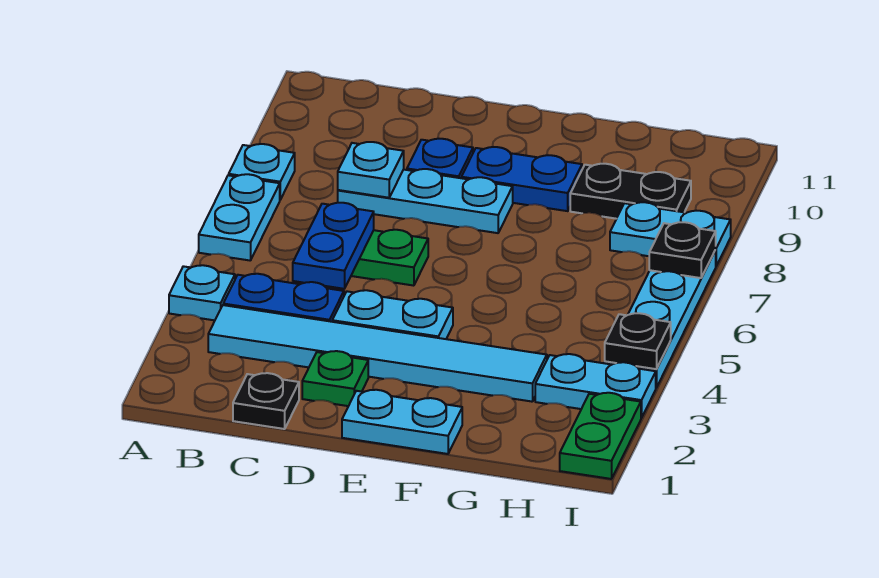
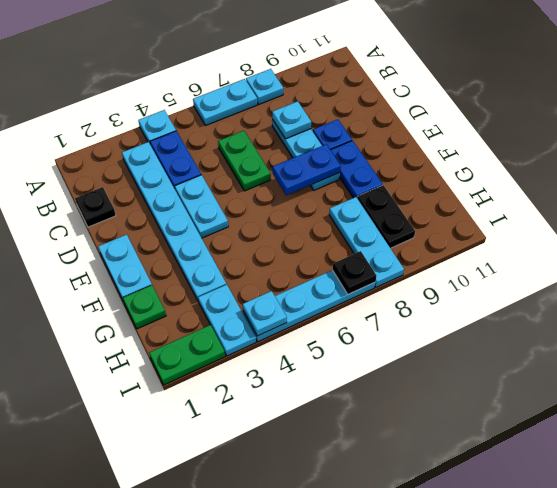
cyan tile B3:G3 level 1 -> cyan plate B3:G3 level 1
blue plate C5:C6 level 2 -> blue plate E7:E8 level 2
green plate D2 level 1 -> green plate G1 level 1
cyan plate H8:I8 level 1 -> cyan plate G8:I8 level 1
black plate I4 level 2 -> cyan plate I4 level 2

